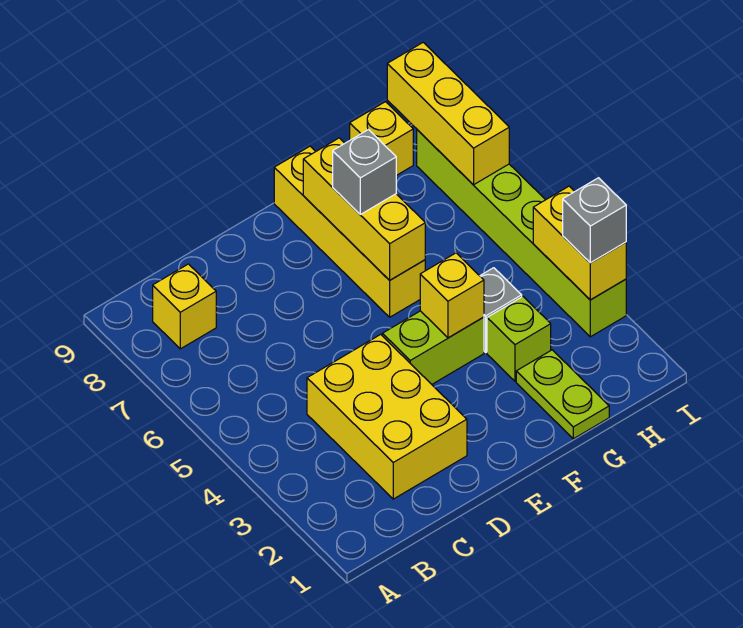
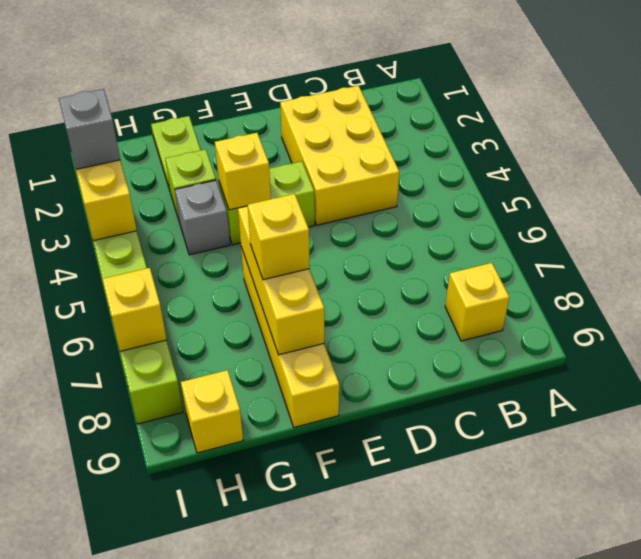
grey brick F7 level 3 -> yellow brick F7 level 3
yellow brick I7:I9 level 2 -> yellow brick I7 level 2

